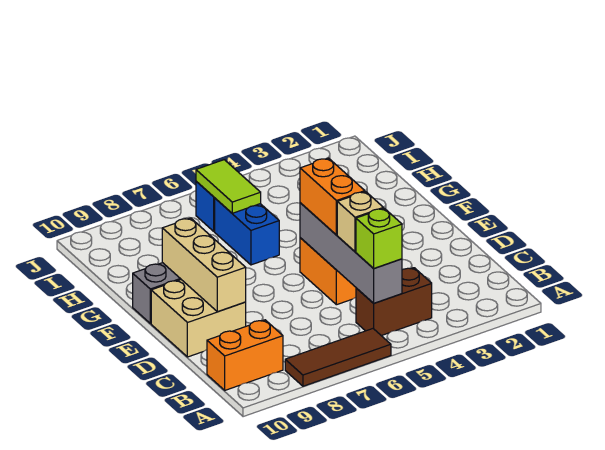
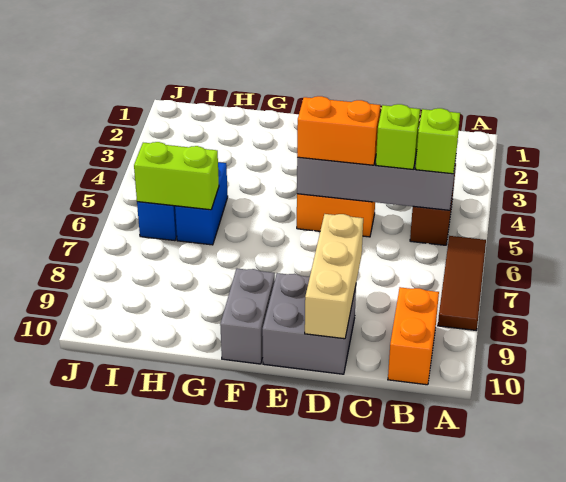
tan brick C5 level 3 -> lime brick C5 level 3
tan brick D9:E10 level 1 -> grey brick D9:E10 level 1
tan brick D9:F9 level 2 -> tan brick D8:D10 level 2
blue brick G6:H6 level 1 -> blue brick H5:H6 level 1
lime tile H6:I6 level 2 -> lime brick H6:I6 level 2

